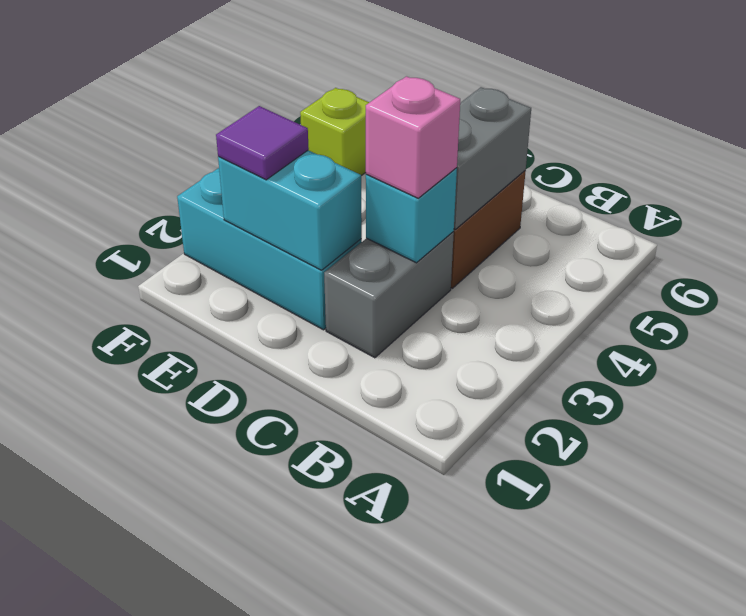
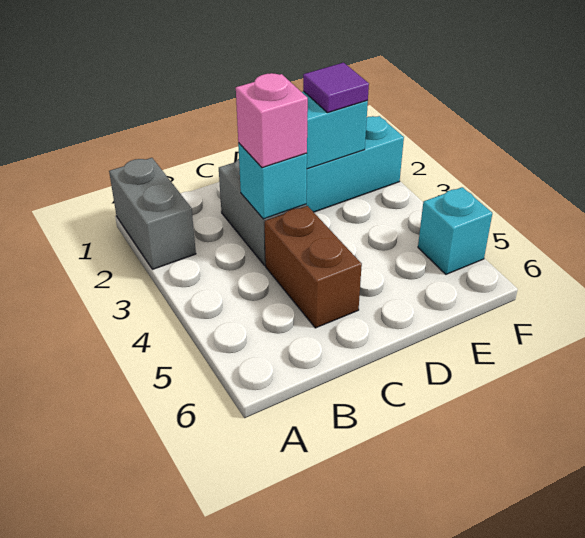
grey brick C4:C5 level 2 -> grey brick A1:A2 level 1
lime brick F5 level 1 -> cyan brick F5 level 1

